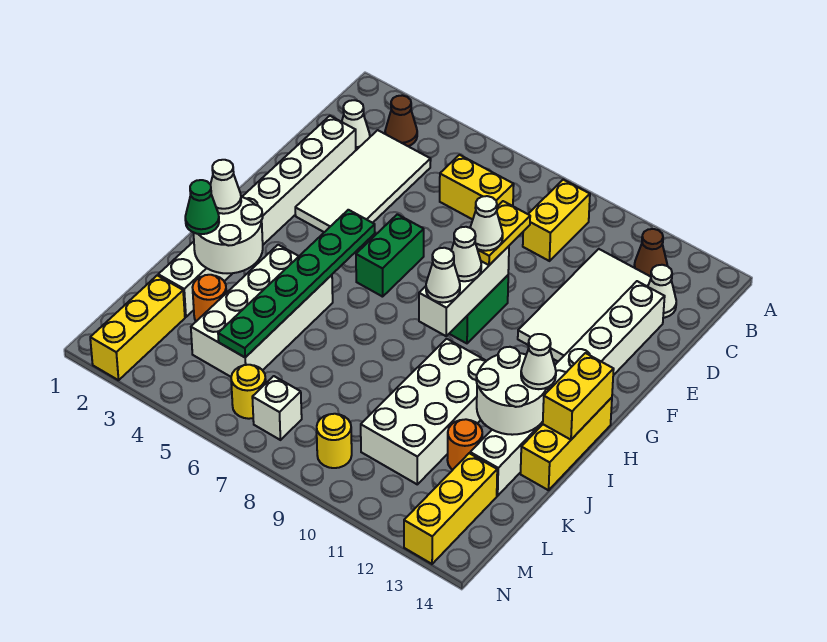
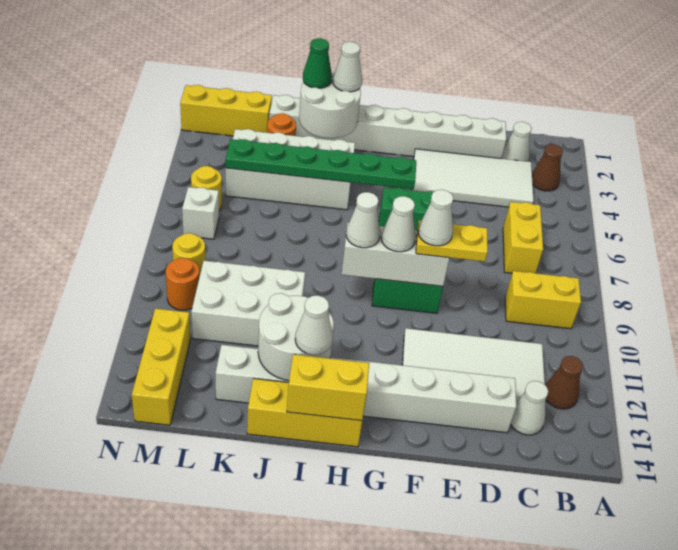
white brick I10:L11 level 1 -> white brick J10:L11 level 1
orange round brick K12 level 1 -> orange round brick M10 level 1
yellow brick L13:N13 level 1 -> yellow brick M12:M14 level 1

